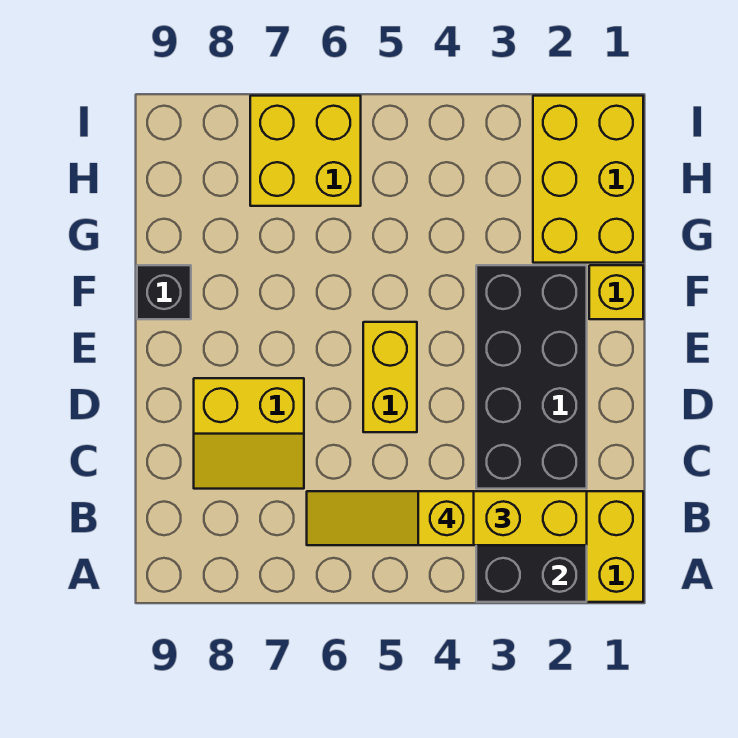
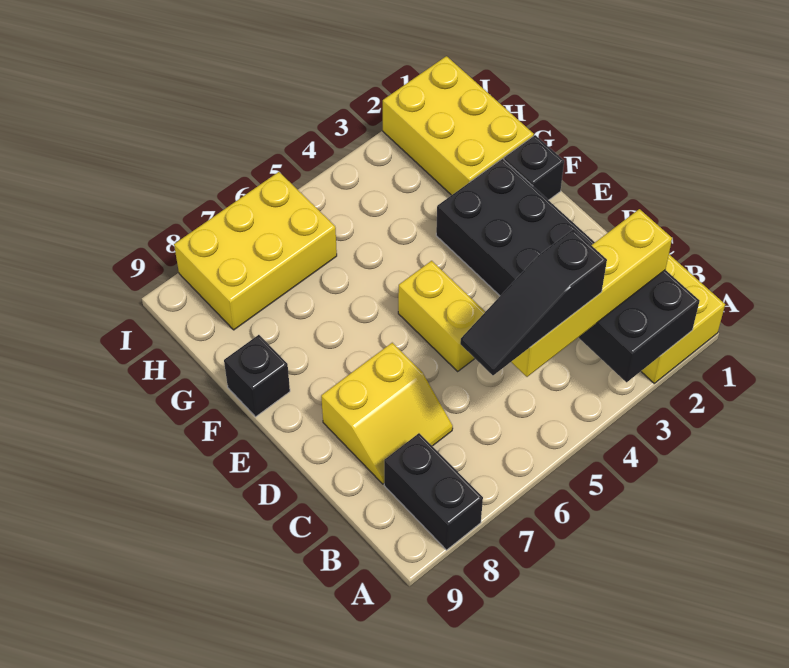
none -> black brick A8:B8 level 1
yellow slope B4:B6 level 4 top 4 -> black slope B4:B6 level 4 top 4
yellow brick F1 level 1 -> black brick F1 level 1
yellow brick H6:I7 level 1 -> yellow brick H6:I8 level 1

